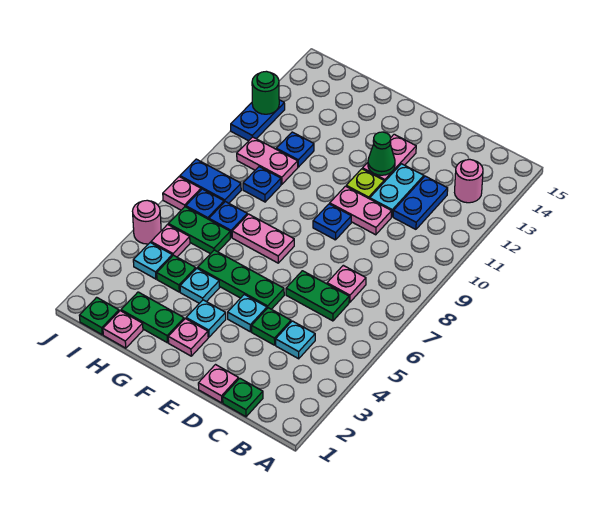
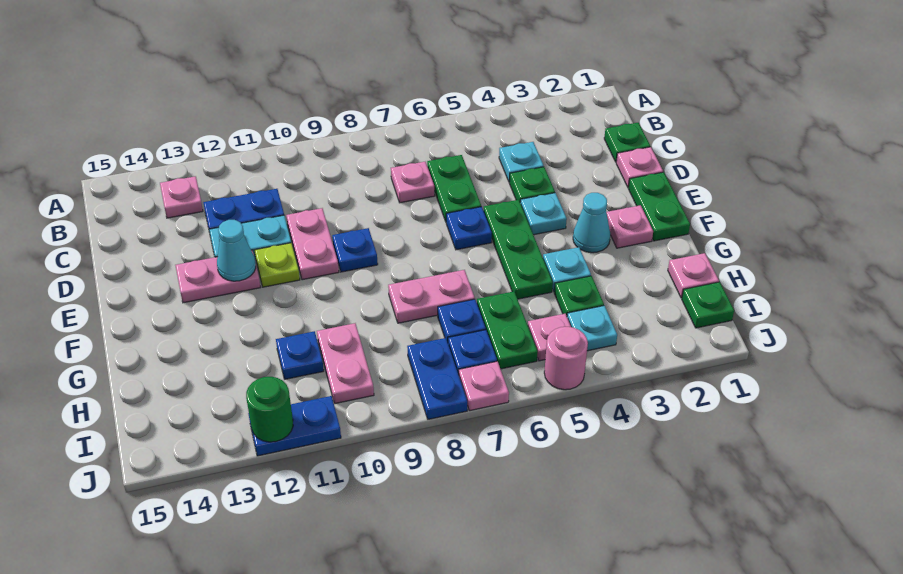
pink round brick B13 level 1 -> pink plate B13 level 1
green cone E12 level 2 -> cyan cone E12 level 2
cyan plate F3 level 1 -> cyan cone F3 level 1
pink plate F7:G7 level 1 -> pink plate G7:G8 level 1
green plate G2:H2 level 1 -> green plate E1:F1 level 1
blue plate H9 level 1 -> blue plate E6 level 1

